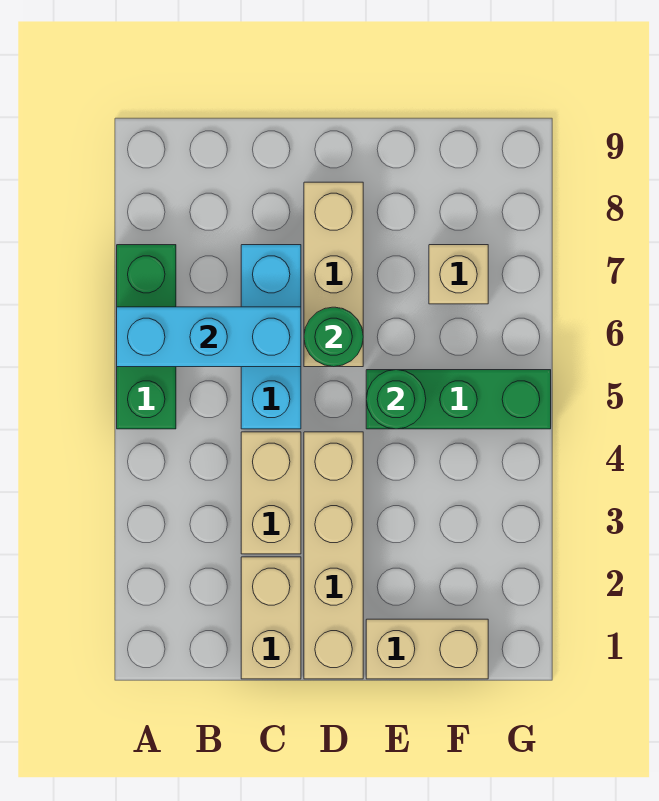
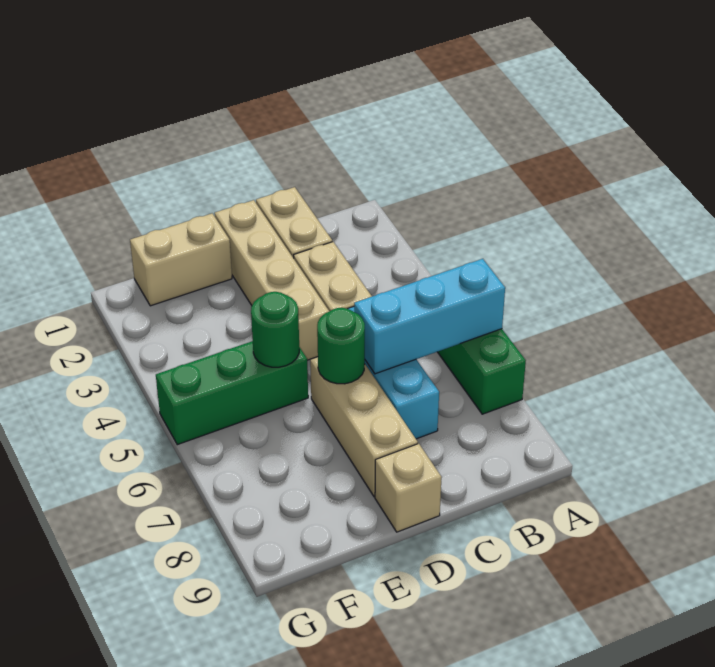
tan brick F7 level 1 -> tan brick D9 level 1

